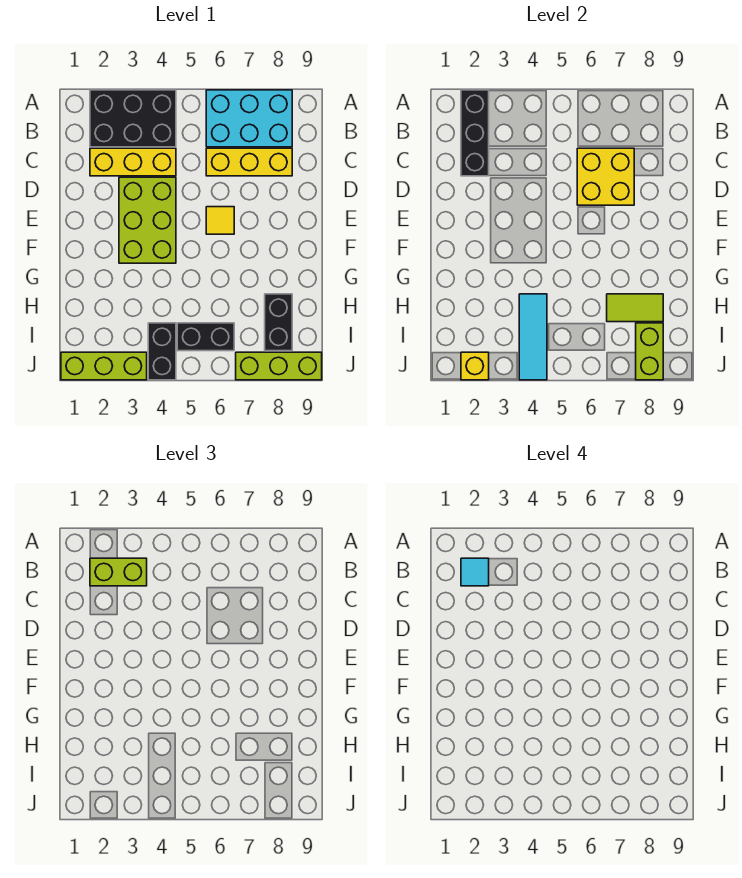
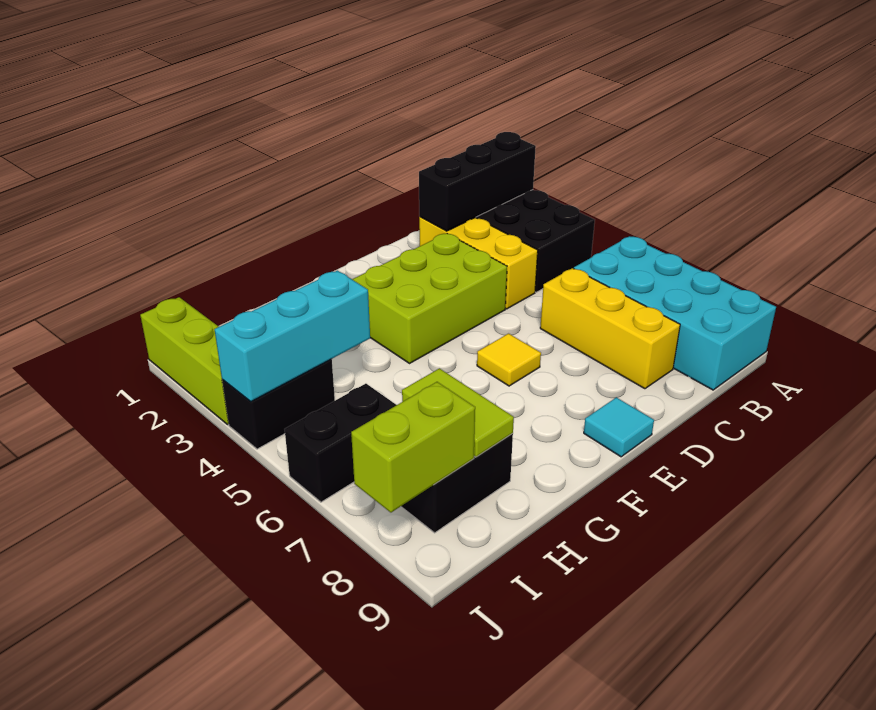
cyan brick A6:B8 level 1 -> cyan brick A6:B9 level 1
lime brick B2:B3 level 3 -> none
cyan tile B2 level 4 -> cyan tile E9 level 1
yellow brick C6:D7 level 2 -> none
cyan tile H4:J4 level 2 -> cyan brick H4:J4 level 2
black brick I5:I6 level 1 -> black brick I6:J6 level 1
yellow brick J2 level 2 -> none
lime brick J7:J9 level 1 -> none

